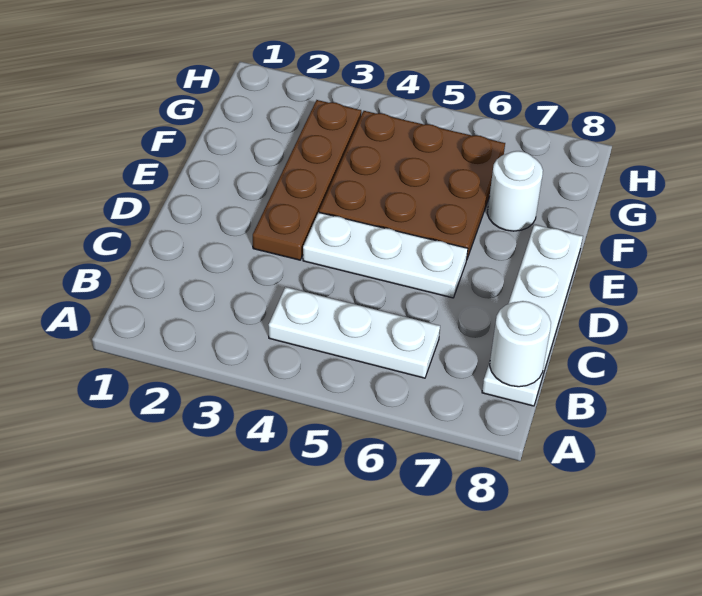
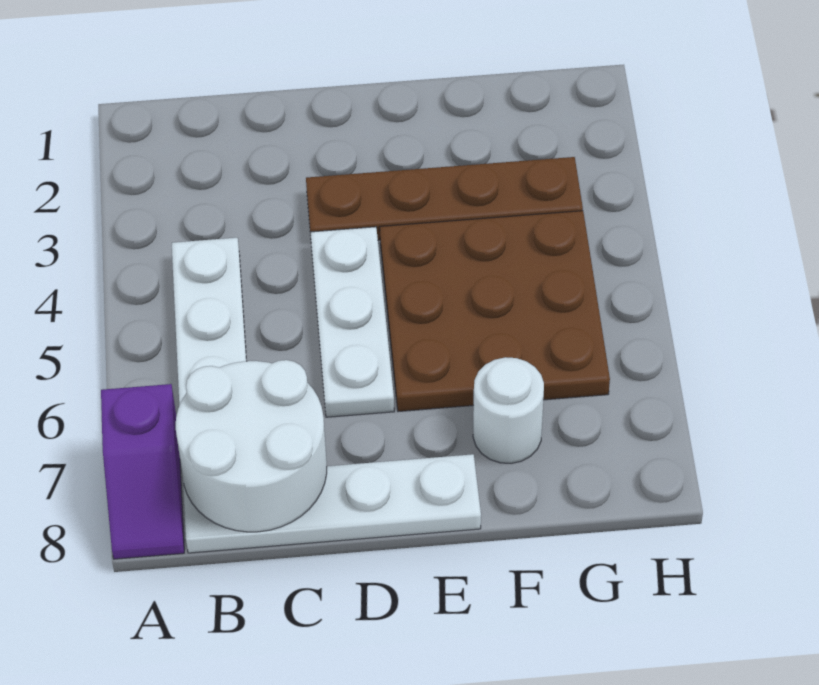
none -> purple slope A7:A8 level 1 top 7
white round brick B8 level 2 -> white round brick B7:C8 level 2

